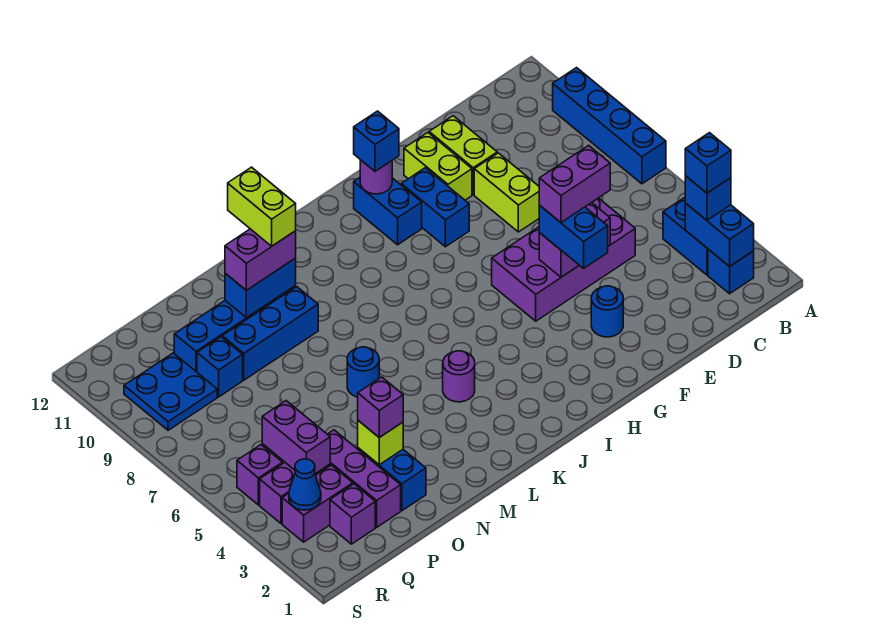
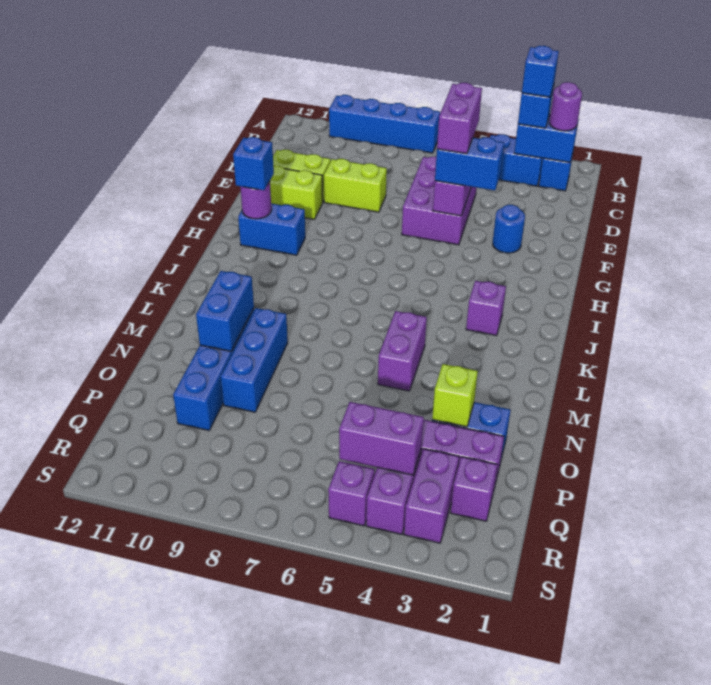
purple brick D5:G6 level 1 -> purple brick D5:F6 level 1
blue brick G9:G10 level 1 -> none
purple round brick K4 level 1 -> purple round brick B2 level 3
blue round brick M6 level 1 -> none
purple brick M10:N10 level 3 -> purple brick L5:M5 level 1
lime brick M10:M11 level 4 -> none
purple brick O3 level 3 -> purple brick J3 level 1
blue brick P9 level 1 -> none
blue plate Q9:R10 level 1 -> none
blue cone R3 level 2 -> none

